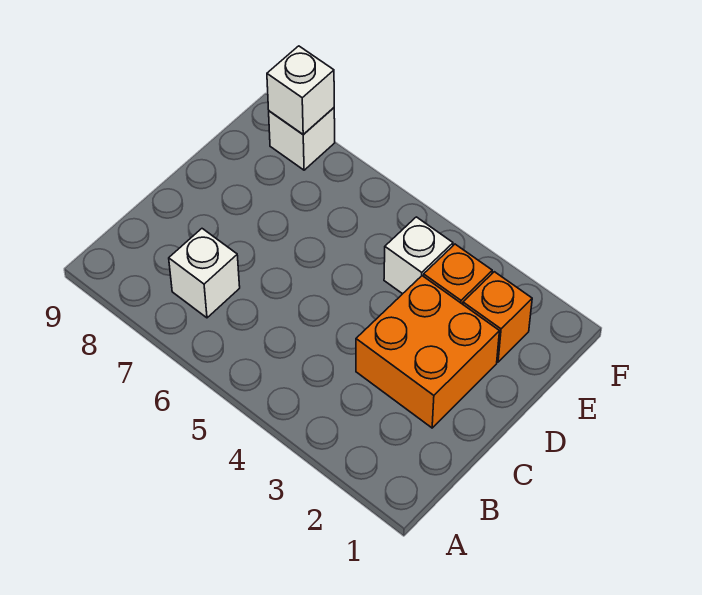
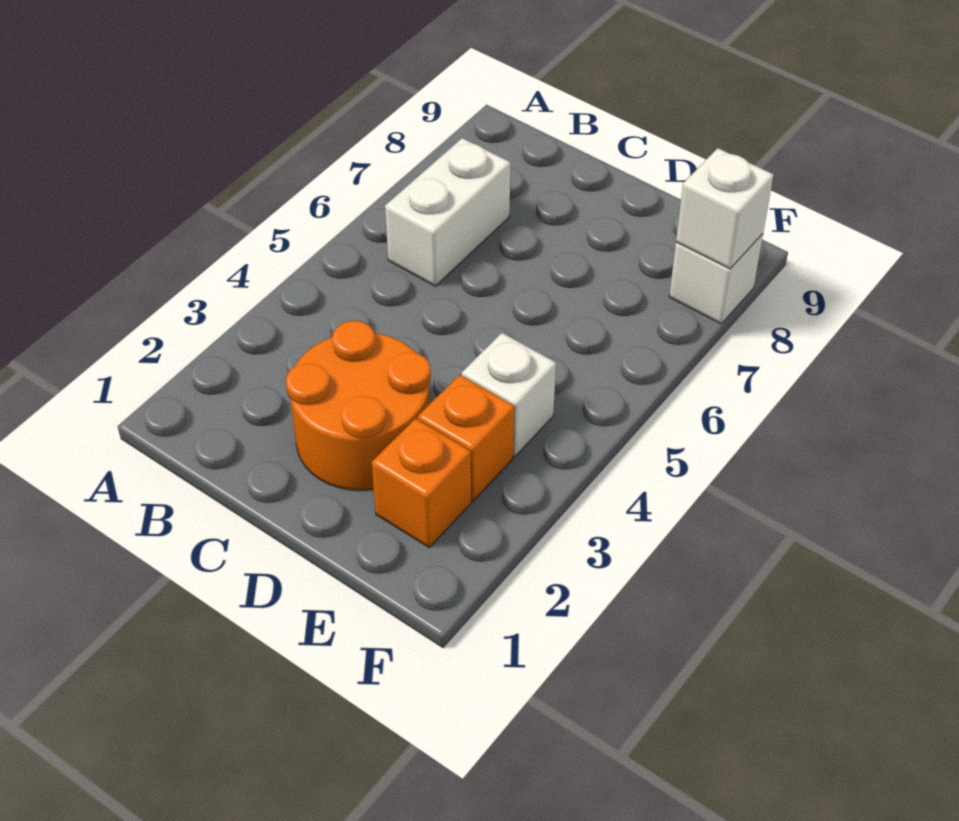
white brick B7 level 1 -> white brick B6:B7 level 1
orange brick C2:D3 level 1 -> orange round brick C2:D3 level 1

